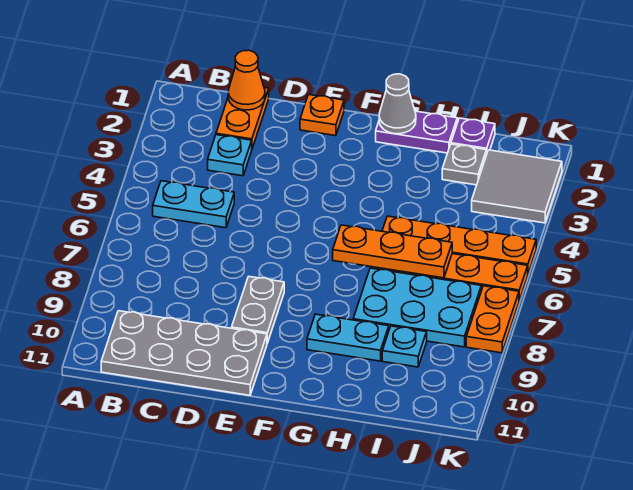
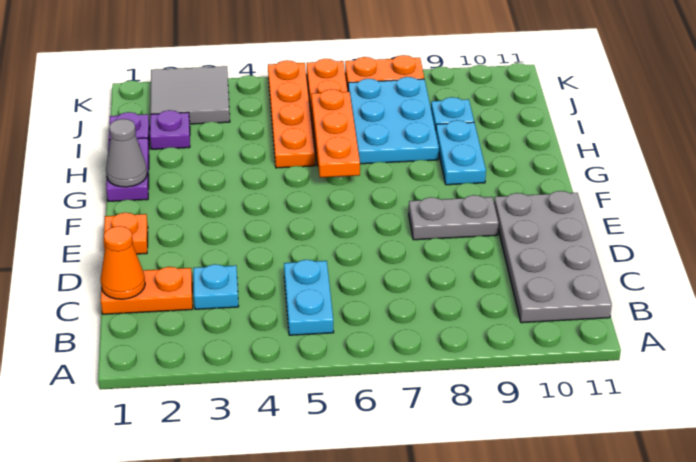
grey plate I2 level 1 -> purple plate I2 level 1

